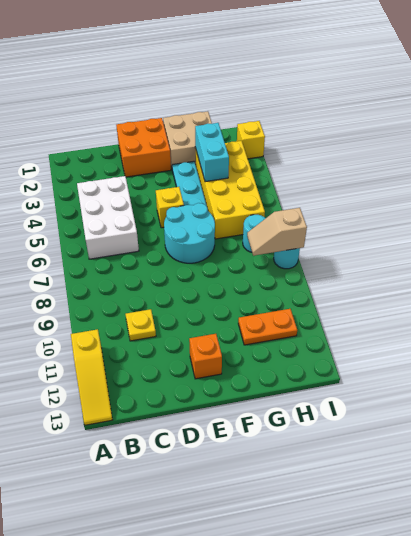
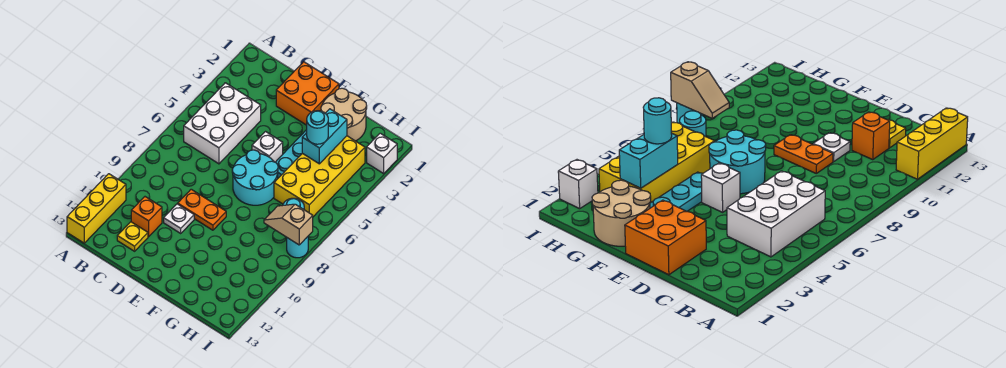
yellow slope A11:A13 level 1 top 11 -> yellow brick A11:A13 level 1
yellow plate C10 level 1 -> yellow plate C12 level 1
none -> white plate D10 level 1
yellow brick E5 level 1 -> white brick E5 level 1
orange brick E12 level 1 -> orange brick C11 level 1
tan brick F1:G2 level 1 -> tan round brick F1:G2 level 1
none -> cyan round brick G4 level 3
orange plate G11:H11 level 1 -> orange plate D9:E9 level 1
yellow brick I2 level 1 -> white brick I2 level 1

